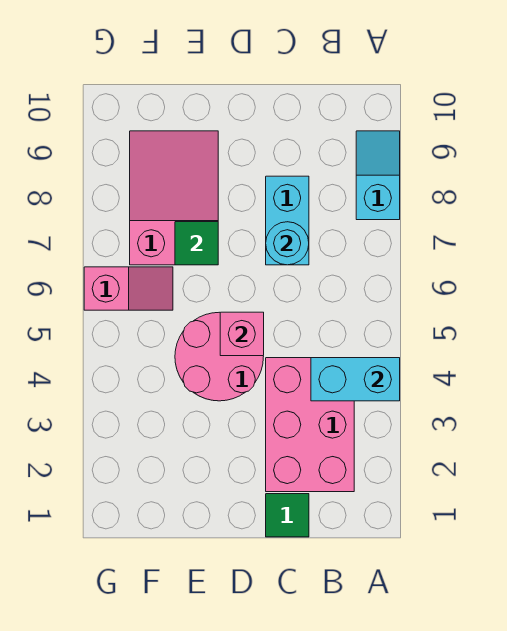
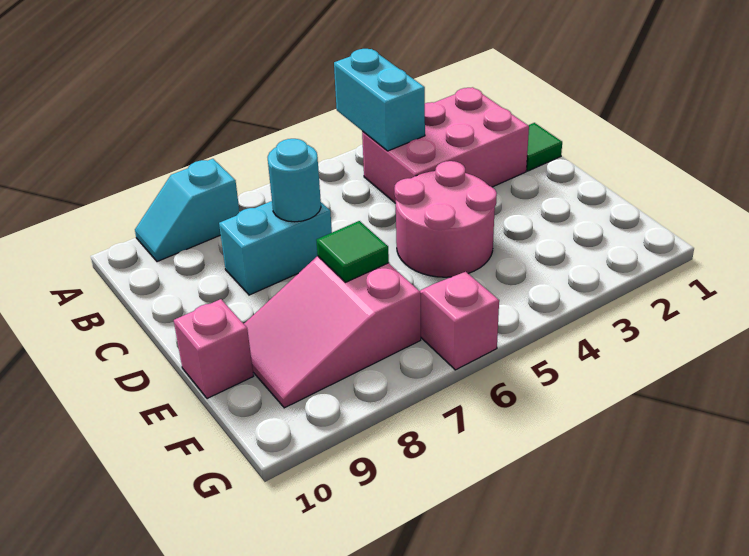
pink brick D5 level 2 -> pink brick E10 level 1

